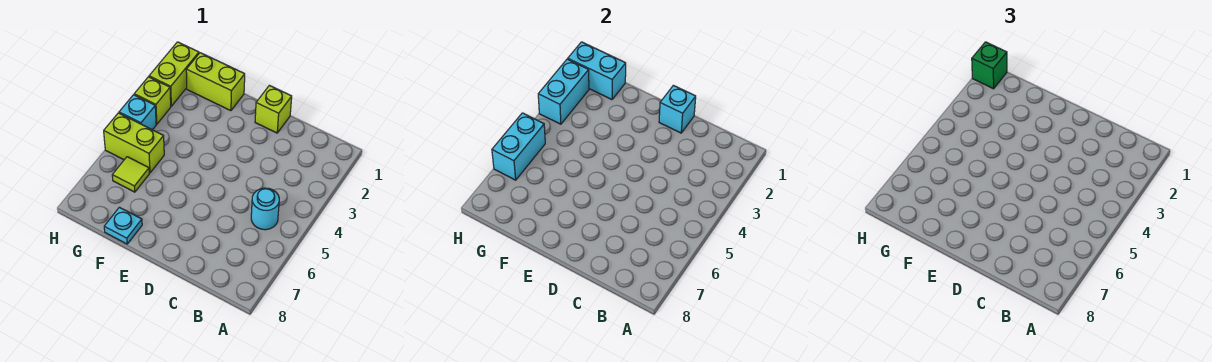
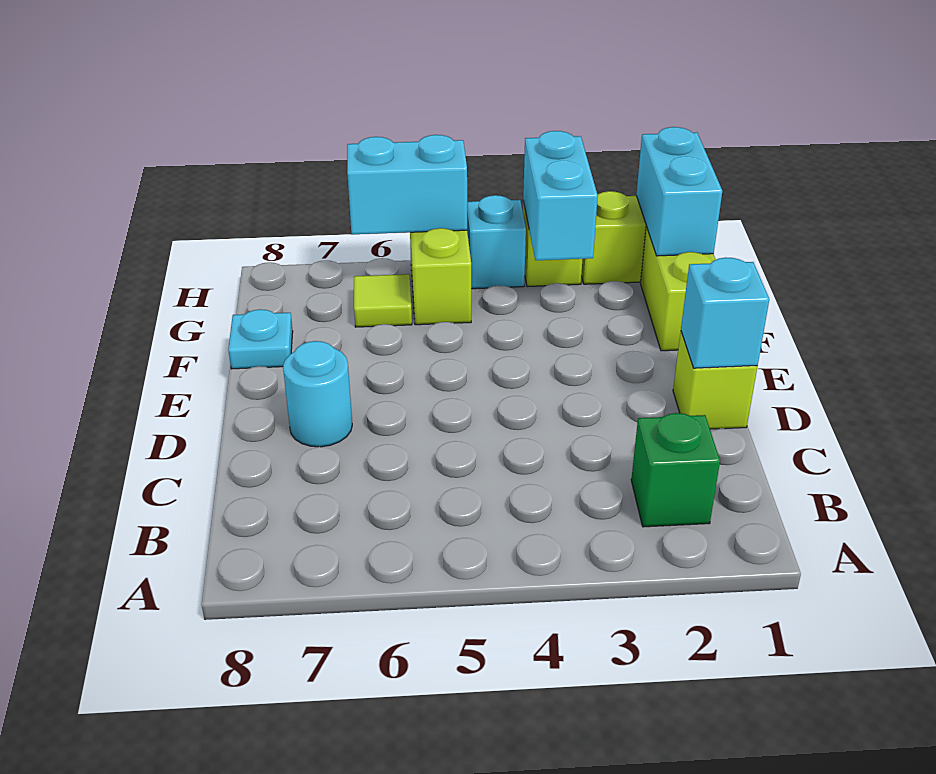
cyan round brick B5 level 1 -> cyan round brick D7 level 1
green brick H1 level 3 -> green brick B2 level 1
cyan brick H2:H3 level 2 -> cyan brick G3:H3 level 2

